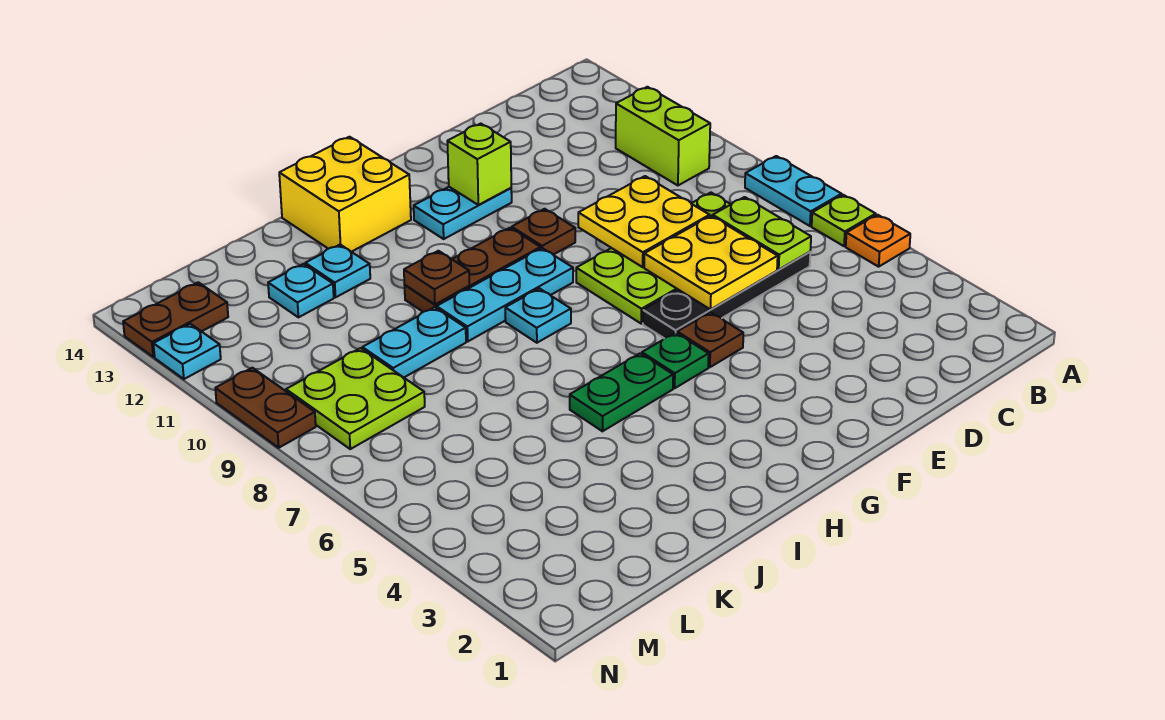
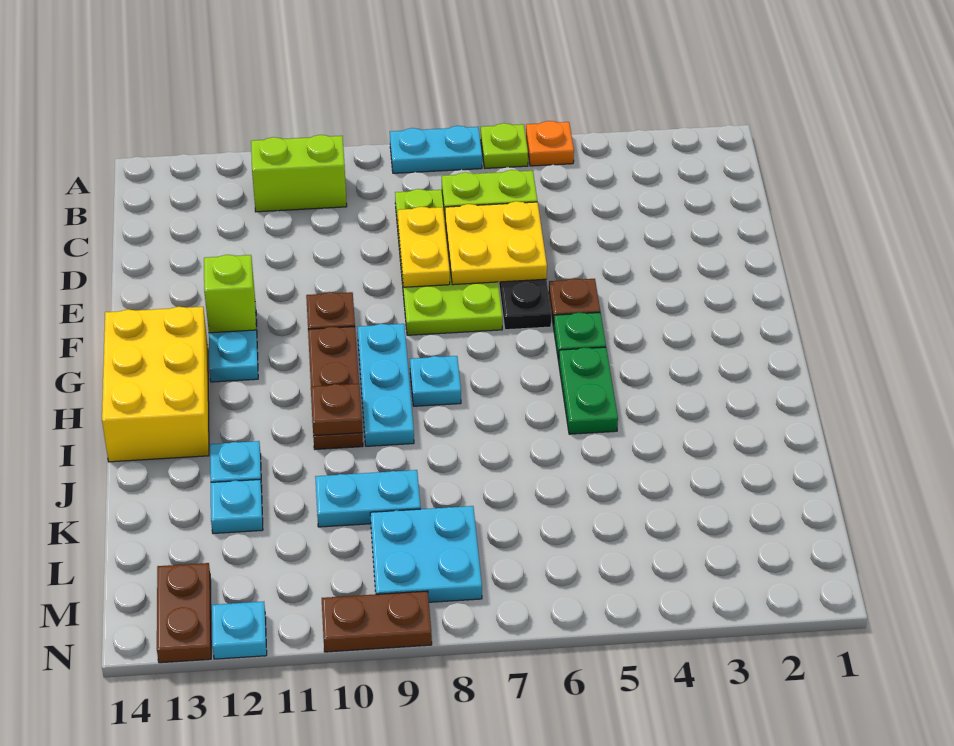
yellow plate D8:E9 level 2 -> yellow plate D8:E8 level 2
yellow brick H13:I14 level 1 -> yellow brick G13:I14 level 1
cyan plate J9:K9 level 1 -> cyan plate K9:K10 level 1
lime plate L8:M9 level 1 -> cyan plate L8:M9 level 1

